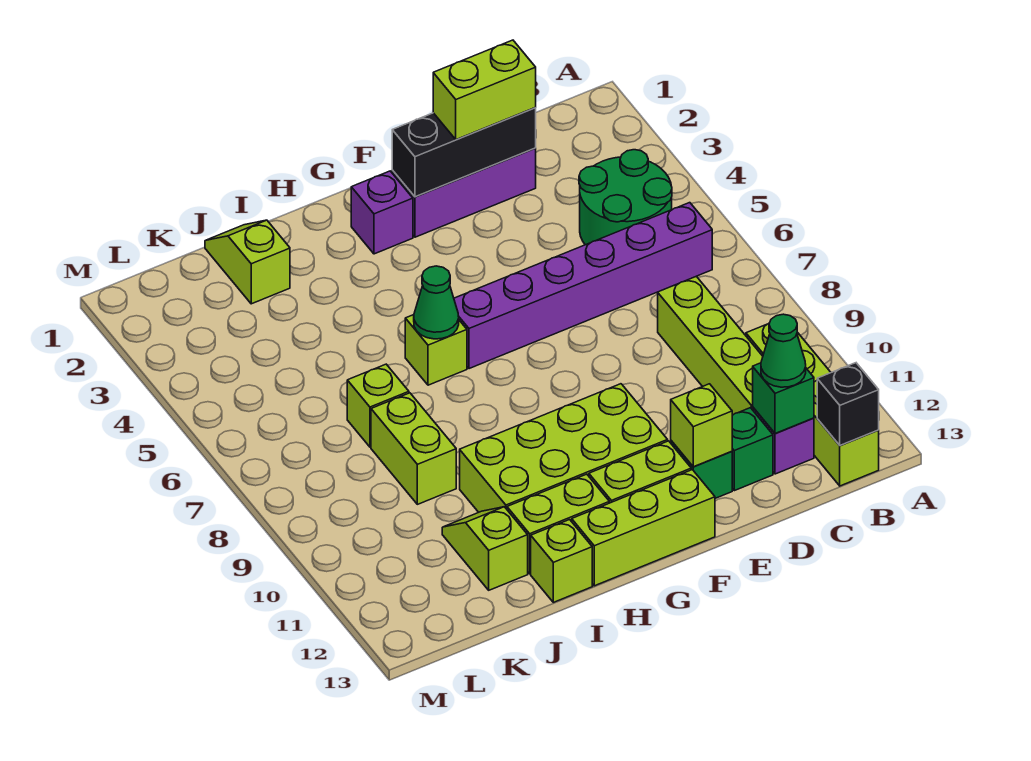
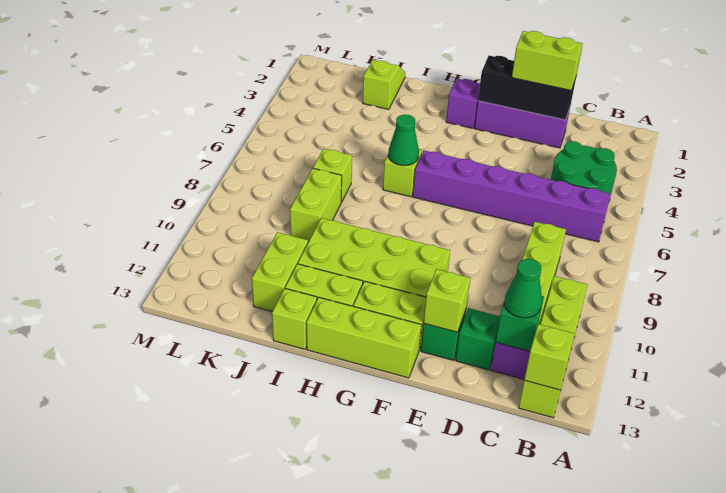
black brick B13 level 2 -> lime brick B13 level 2
lime slope J11:J12 level 1 top 12 -> lime brick J11:J12 level 1

